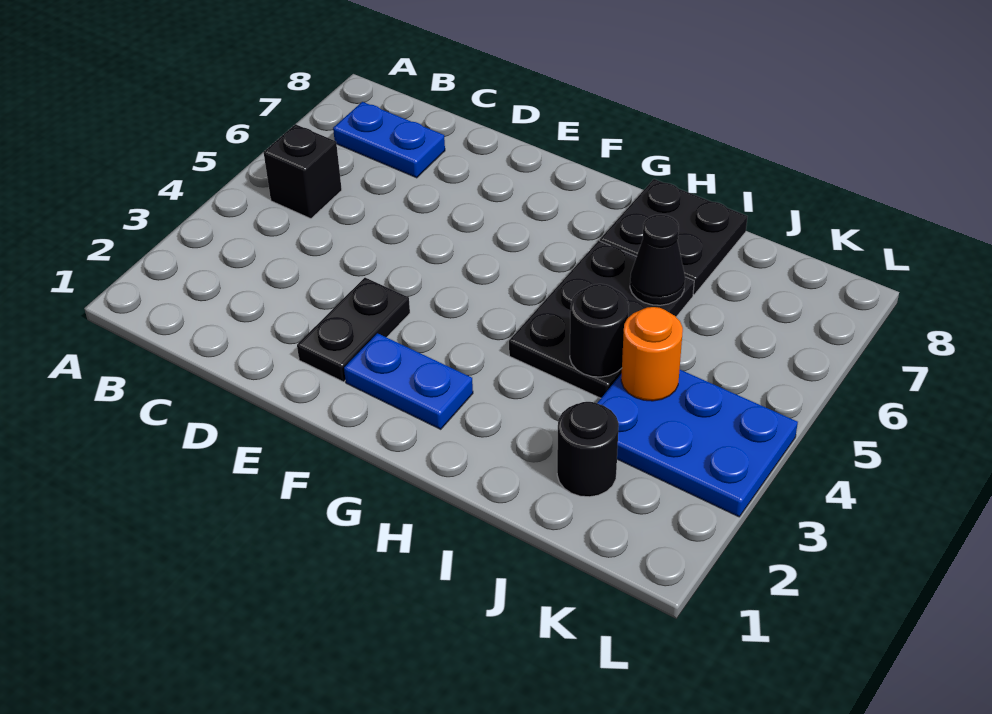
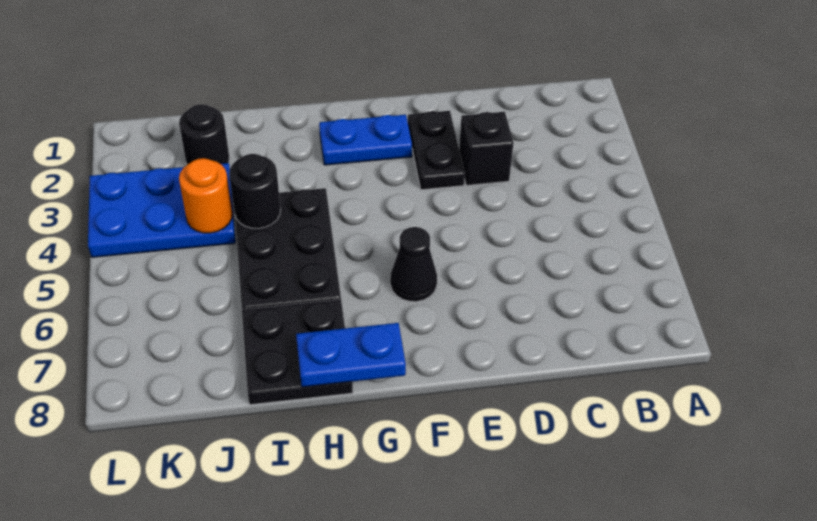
black brick B5 level 1 -> black brick D3 level 1
blue plate B7:C7 level 1 -> blue plate G8:H8 level 2
black cone I6 level 2 -> black cone F6 level 1

